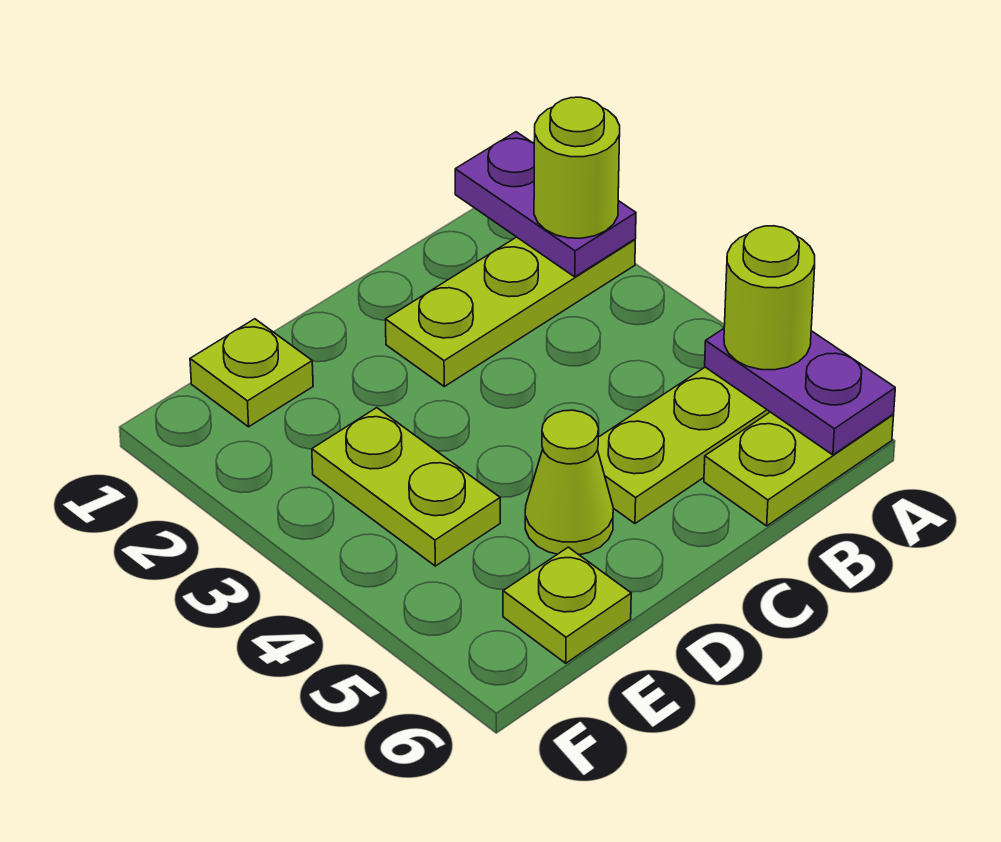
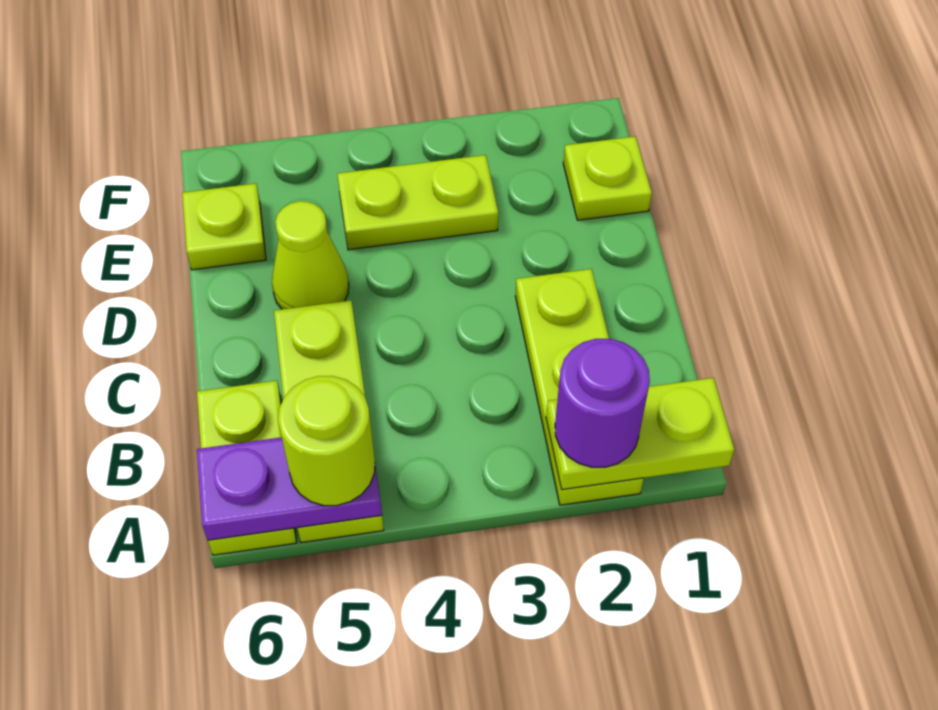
purple plate A1:A2 level 2 -> lime plate A1:A2 level 2
lime round brick A2 level 3 -> purple round brick A2 level 3

